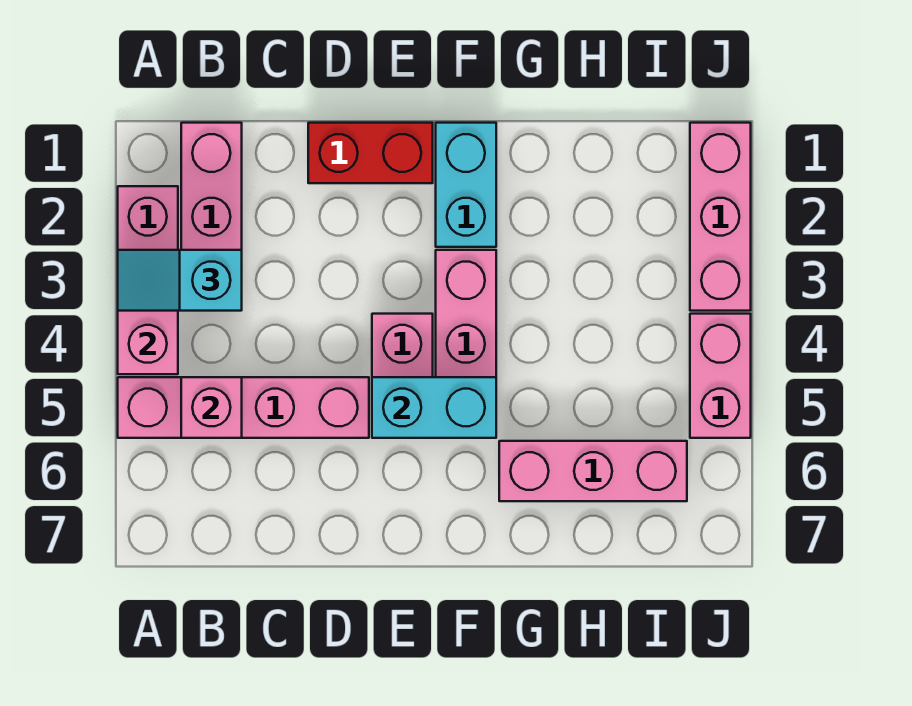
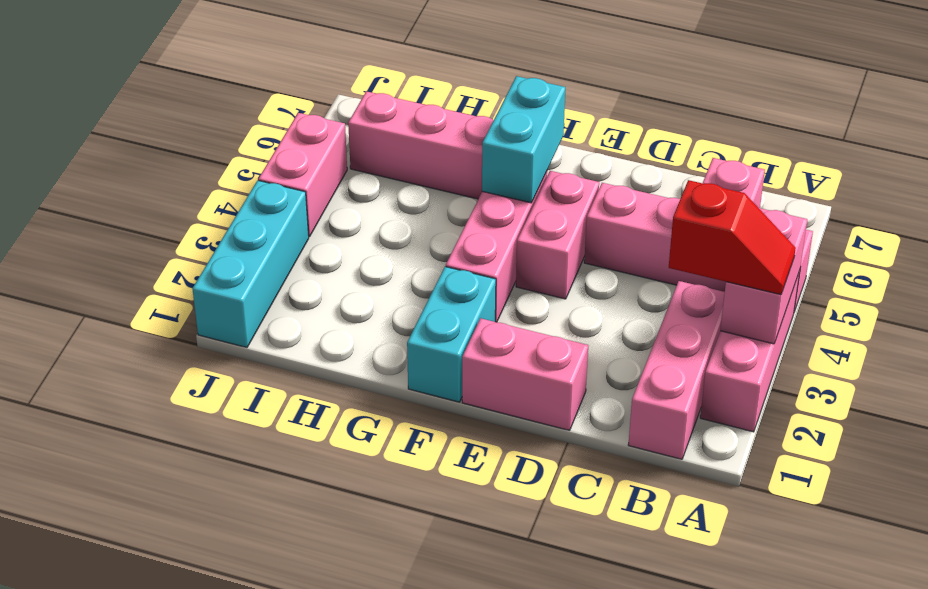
cyan slope A3:B3 level 3 top B -> red slope A3:B3 level 3 top B
red brick D1:E1 level 1 -> pink brick D1:E1 level 1
cyan brick E5:F5 level 2 -> cyan brick F5:F6 level 2
pink brick J1:J3 level 1 -> cyan brick J1:J3 level 1

